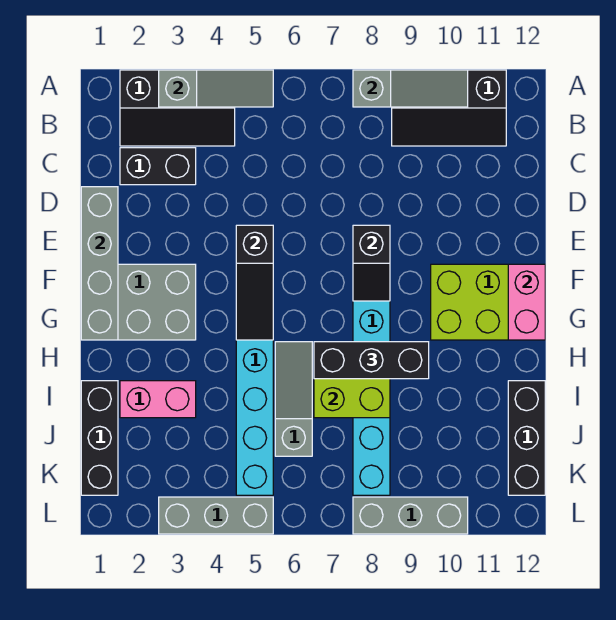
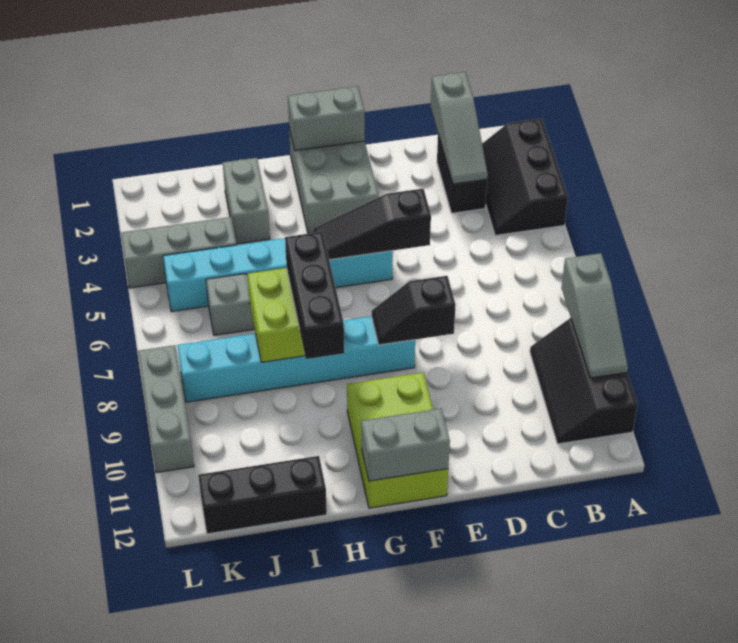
grey slope A3:A5 level 2 top 3 -> grey slope C1:C3 level 2 top 1
grey brick D1:G1 level 2 -> grey brick F1:G1 level 2
pink brick F12:G12 level 2 -> grey brick F12:G12 level 2
black brick I1:K1 level 1 -> none
pink brick I2:I3 level 1 -> grey brick I2:I3 level 1
grey brick L3:L5 level 1 -> grey brick J4:L4 level 1

